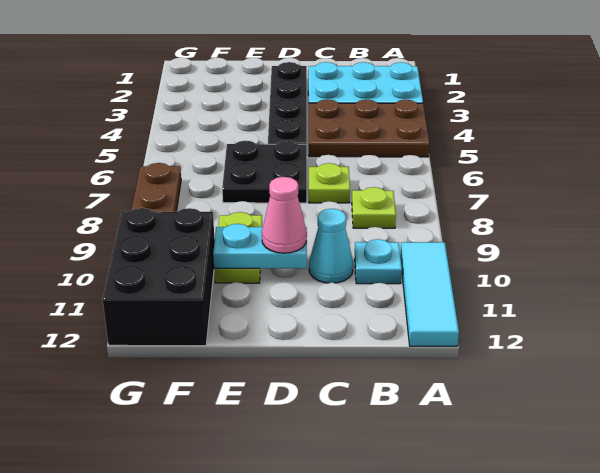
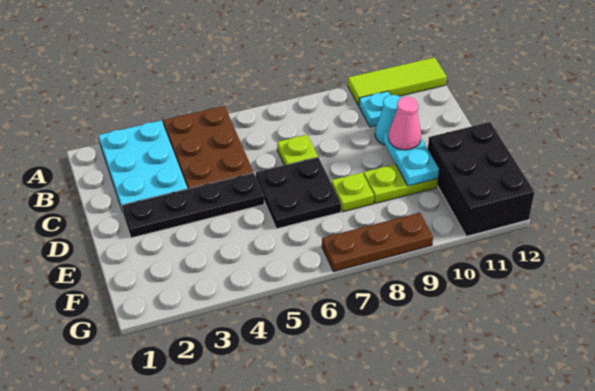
cyan tile A10:A12 level 1 -> lime tile A10:A12 level 1
lime plate B8 level 1 -> lime plate E8 level 1
black brick F10:G12 level 1 -> black brick E11:G12 level 1

